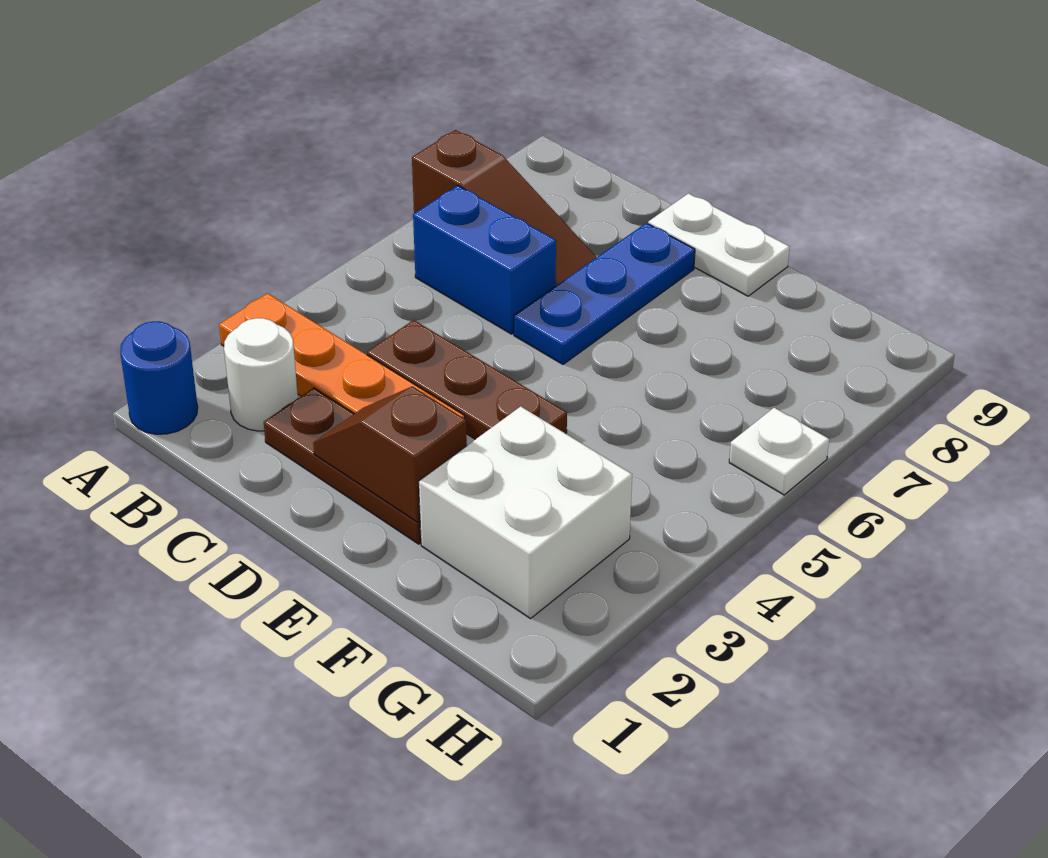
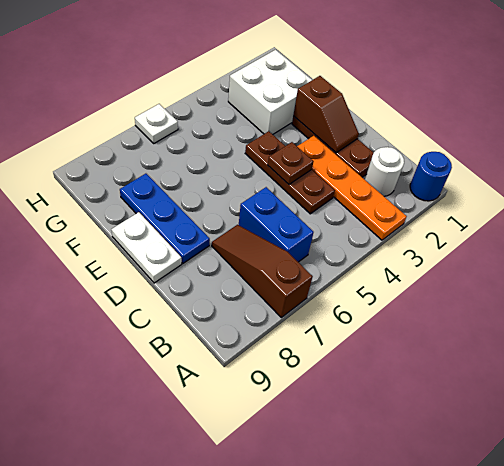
none -> brown plate D4 level 2
blue plate D6:D8 level 1 -> blue plate D8:F8 level 1

